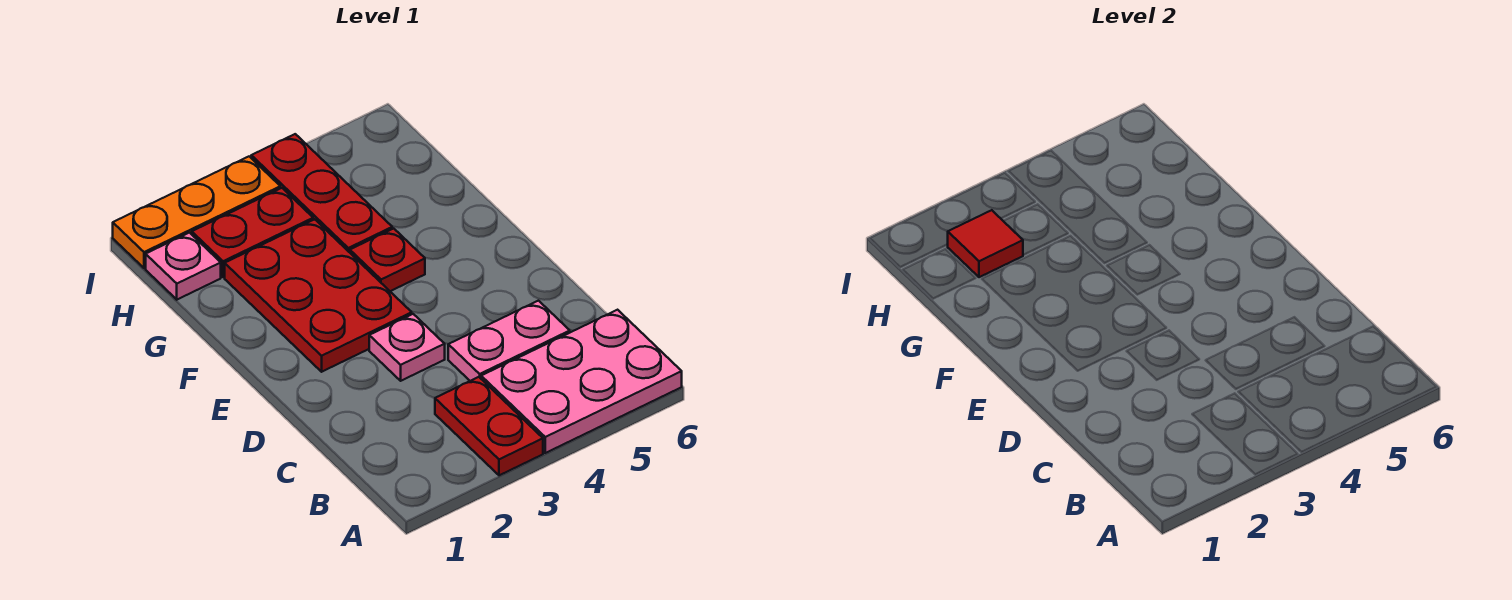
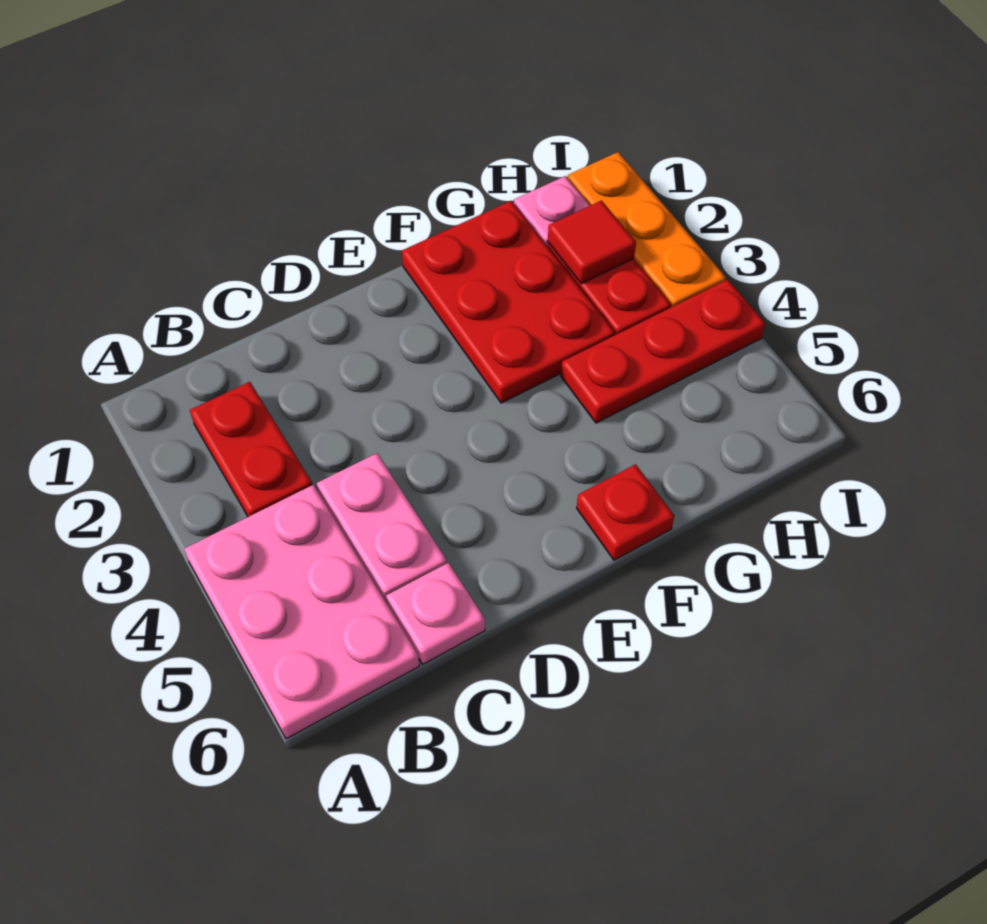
red plate A3:B3 level 1 -> red plate B2:B3 level 1
pink plate D3 level 1 -> pink plate C6 level 1
red plate E2:G3 level 1 -> red plate F1:G3 level 1
red plate F4 level 1 -> red plate F6 level 1

